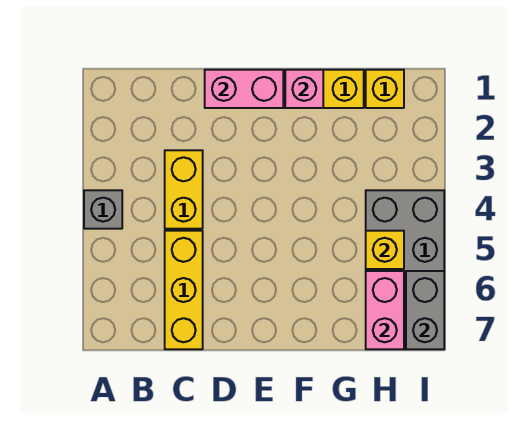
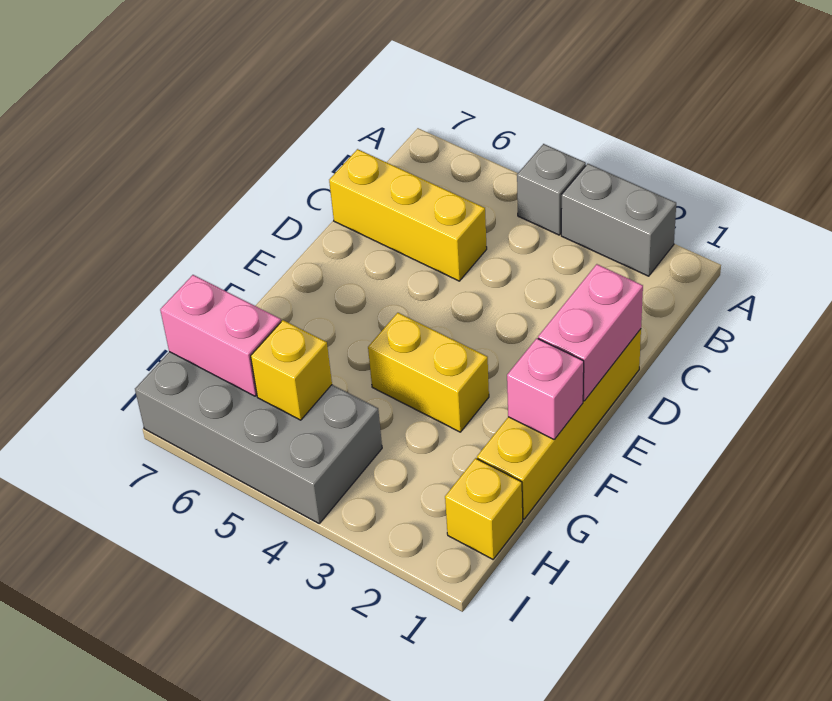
yellow brick C3:C4 level 1 -> yellow brick F3:F4 level 1
grey brick I6:I7 level 2 -> grey brick A2:A3 level 1

